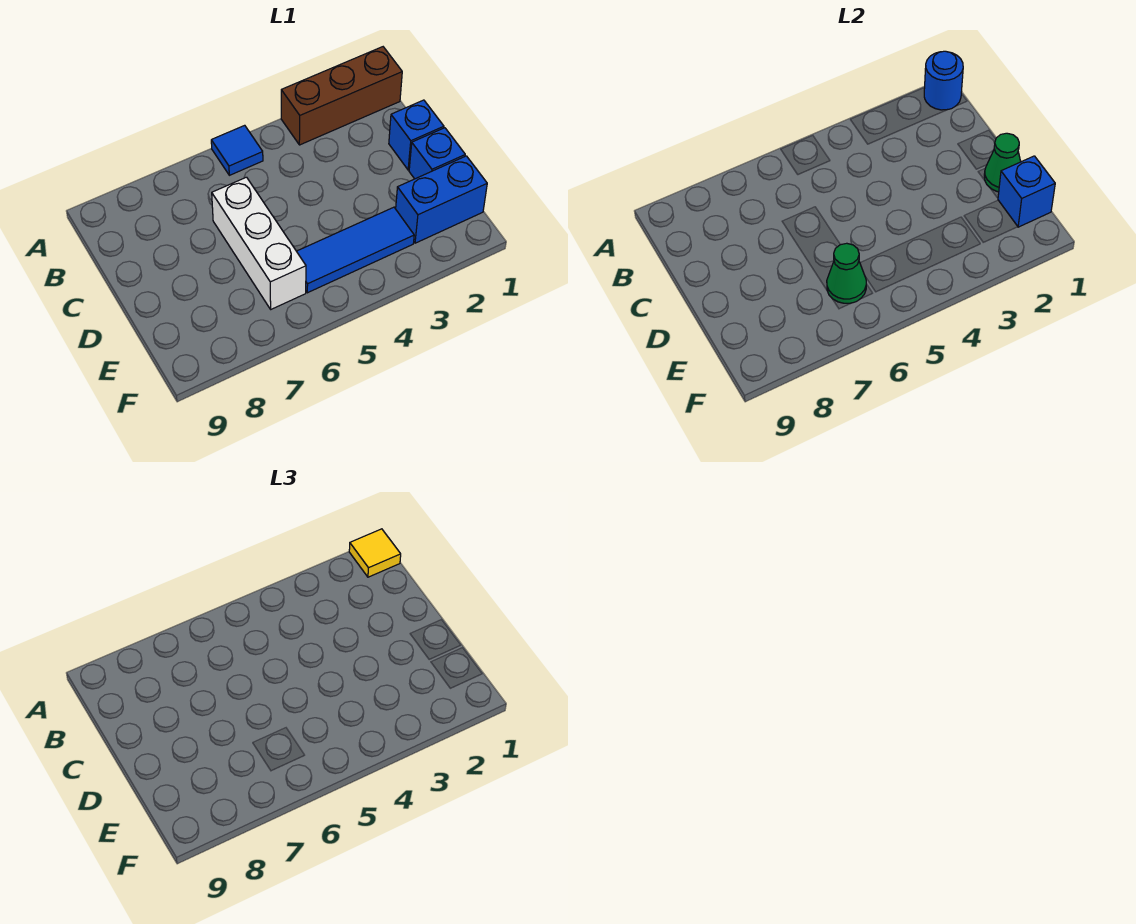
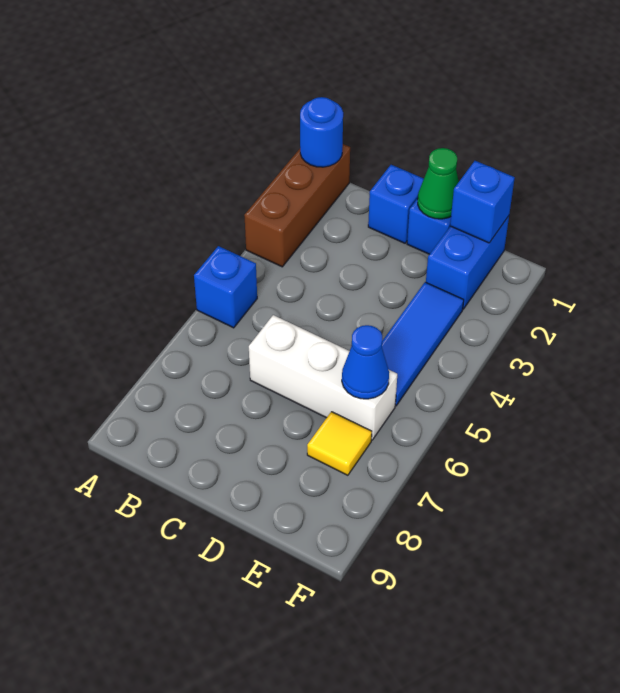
yellow tile A1 level 3 -> yellow tile E7 level 1
blue tile A5 level 1 -> blue brick A5 level 1
green cone E6 level 2 -> blue cone E6 level 2

